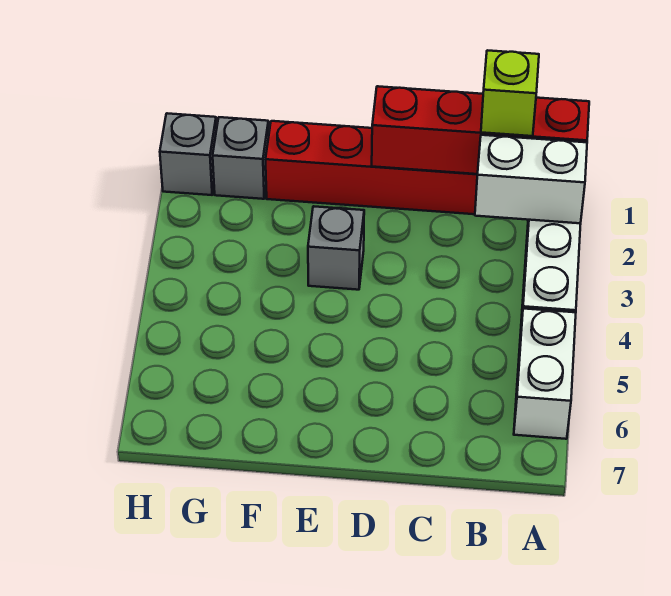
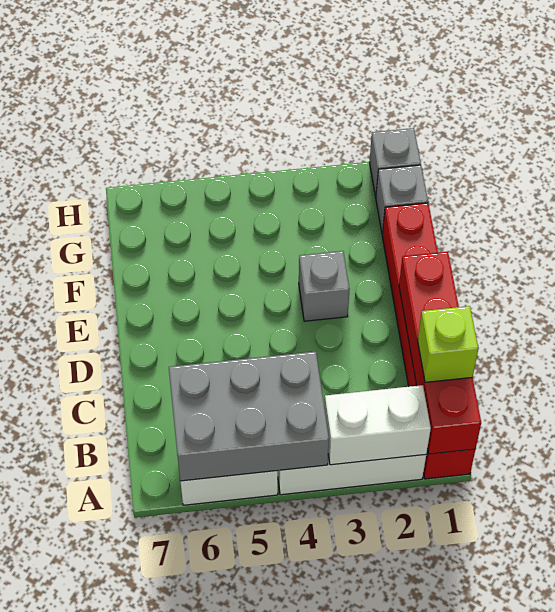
white brick A2:B2 level 2 -> white brick A2:A3 level 2
none -> grey brick A4:B6 level 2

